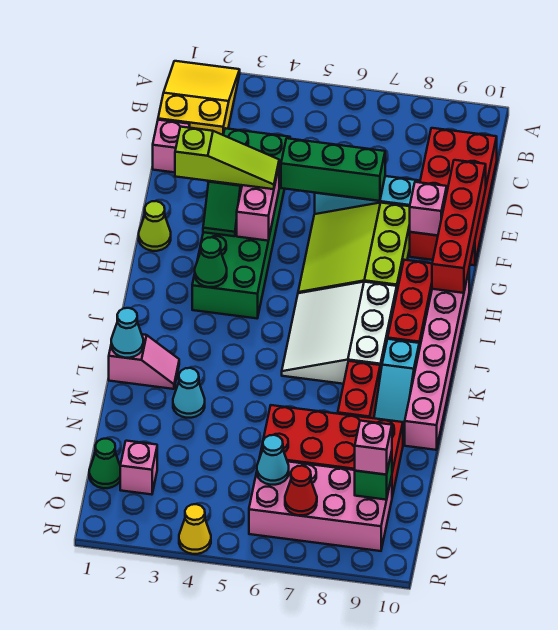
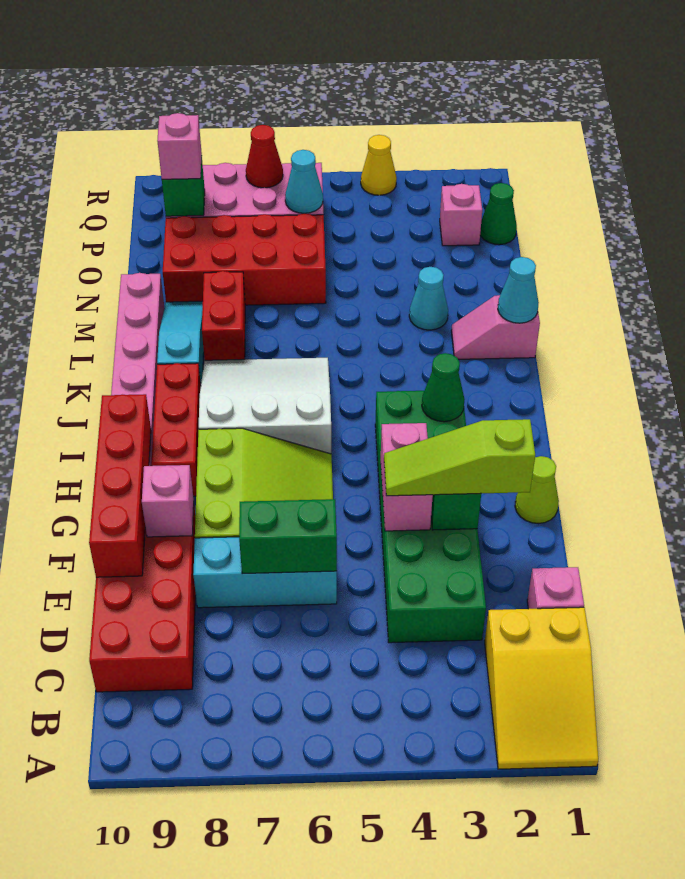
green brick E5:E7 level 2 -> green brick E6:E7 level 2
white slope I6:K8 level 1 top 8 -> white slope I6:K8 level 1 top I

